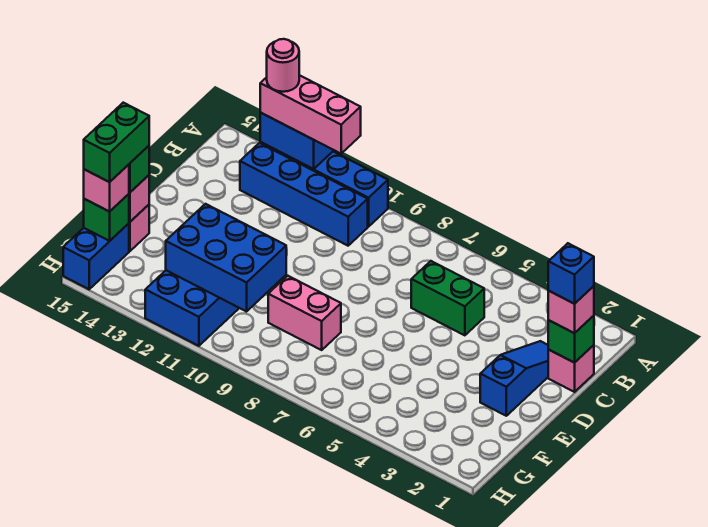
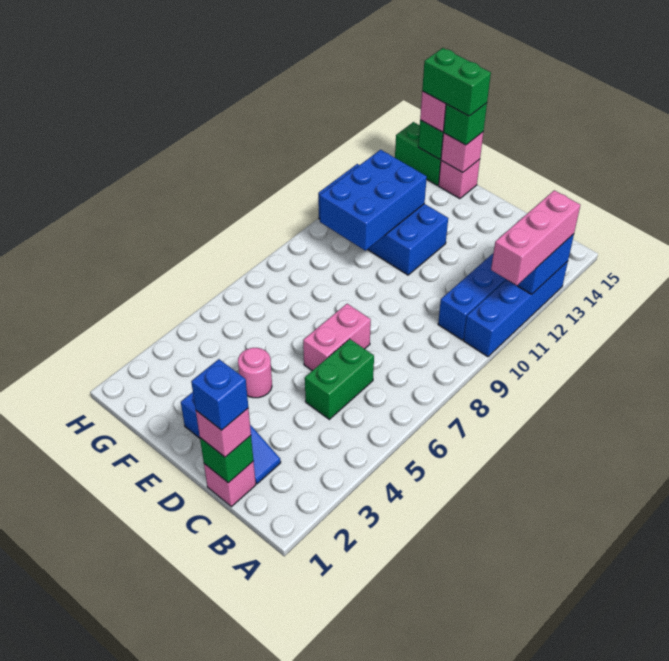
pink round brick A13 level 4 -> pink round brick E4 level 1
pink brick F8:F9 level 1 -> pink brick D6:D7 level 1
blue brick G15:H15 level 1 -> green brick G15:H15 level 1

